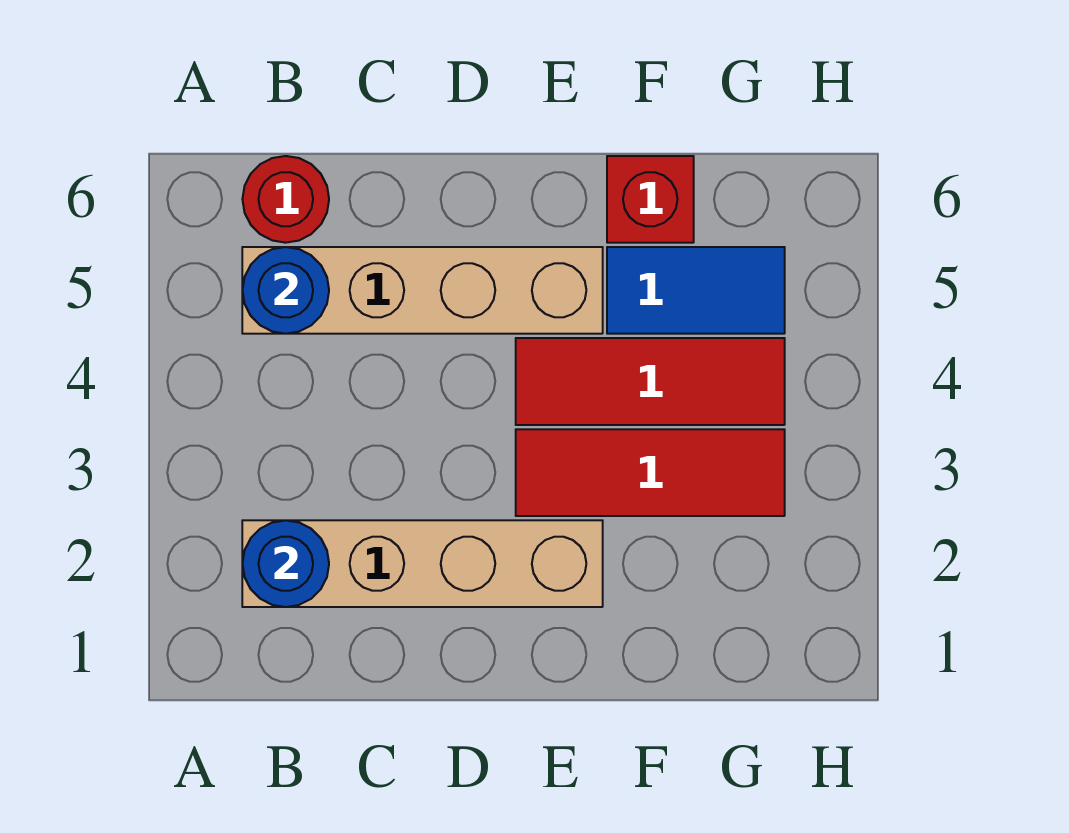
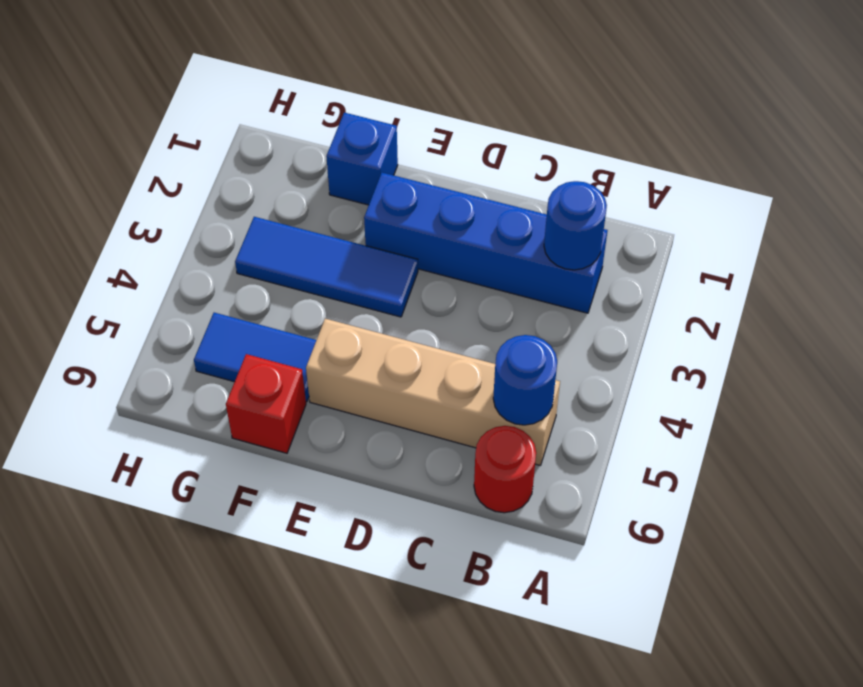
tan brick B2:E2 level 1 -> blue brick B2:E2 level 1
red tile E3:G3 level 1 -> blue tile E3:G3 level 1
red tile E4:G4 level 1 -> none
none -> blue brick F1 level 1

